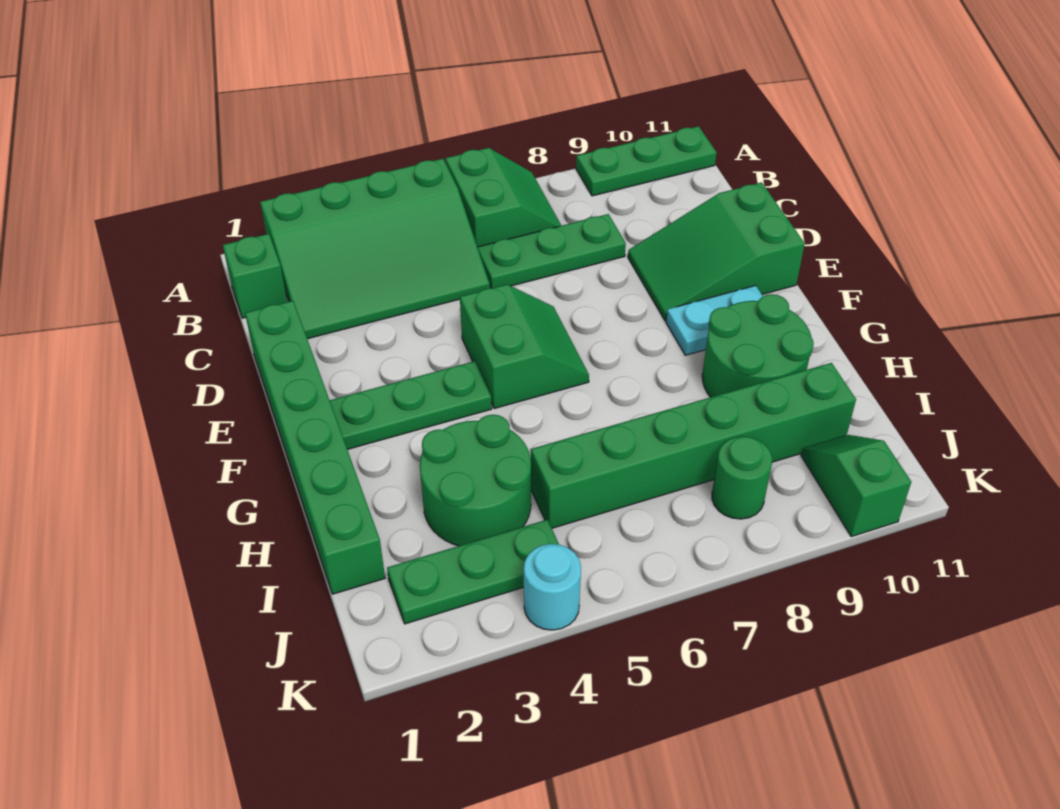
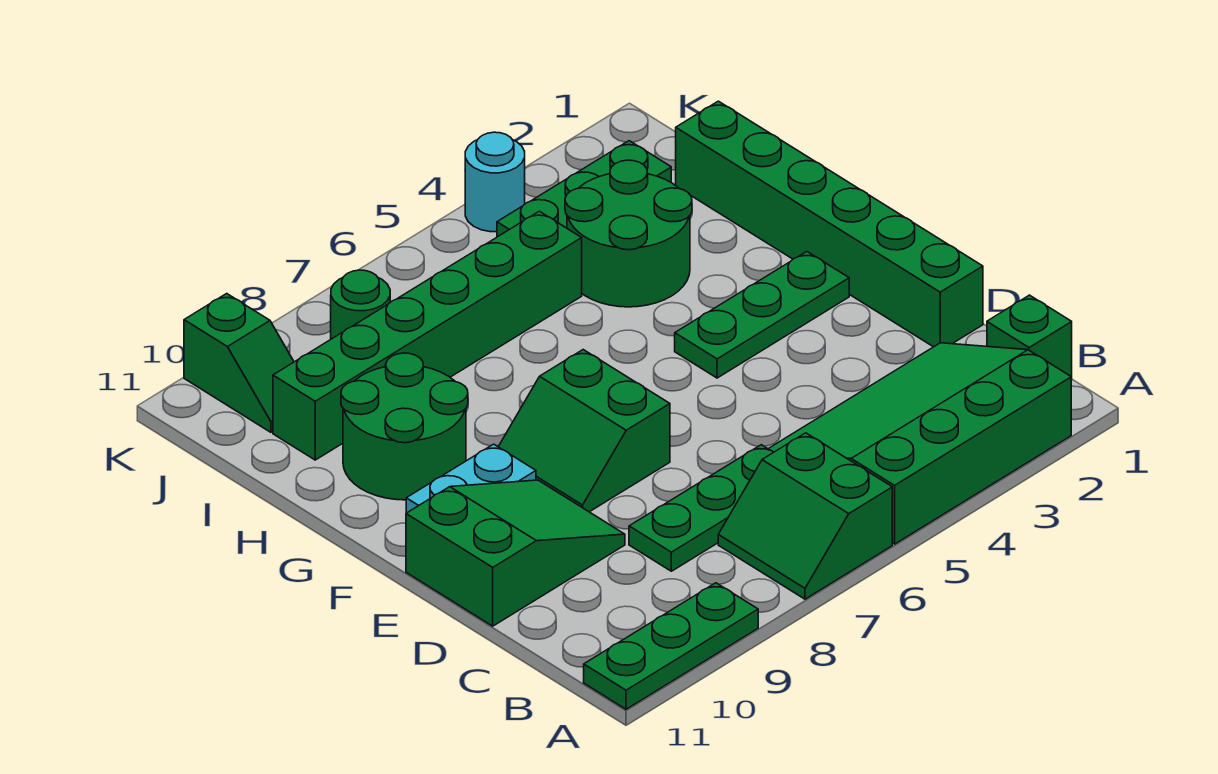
green slope E5:F6 level 1 top 5 -> green slope E7:F8 level 1 top 7

